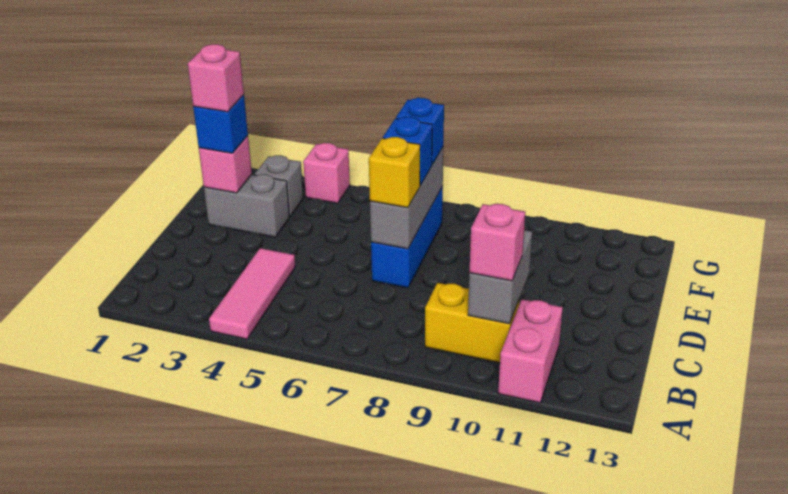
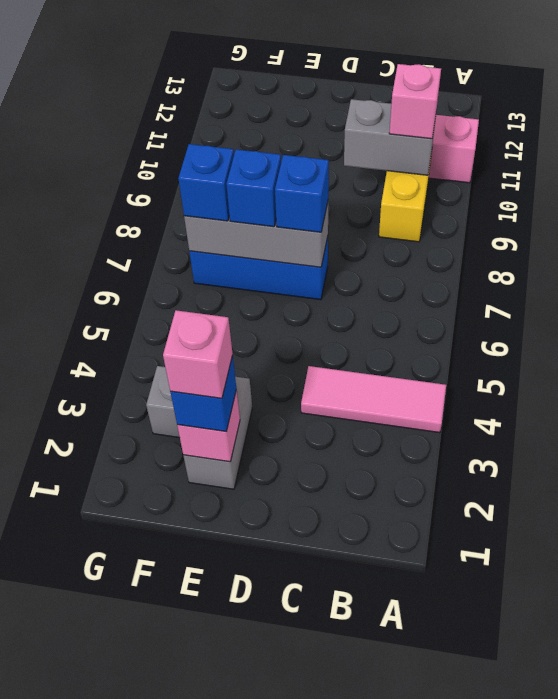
yellow brick D7 level 3 -> blue brick D7 level 3
pink brick G4 level 1 -> none

